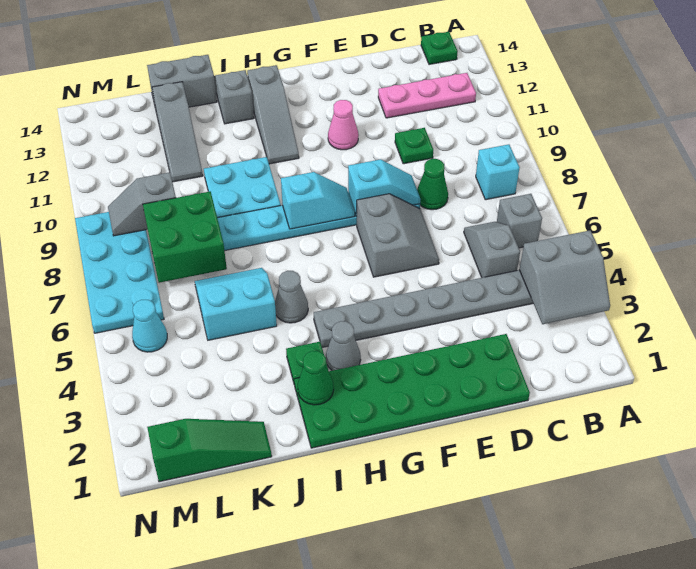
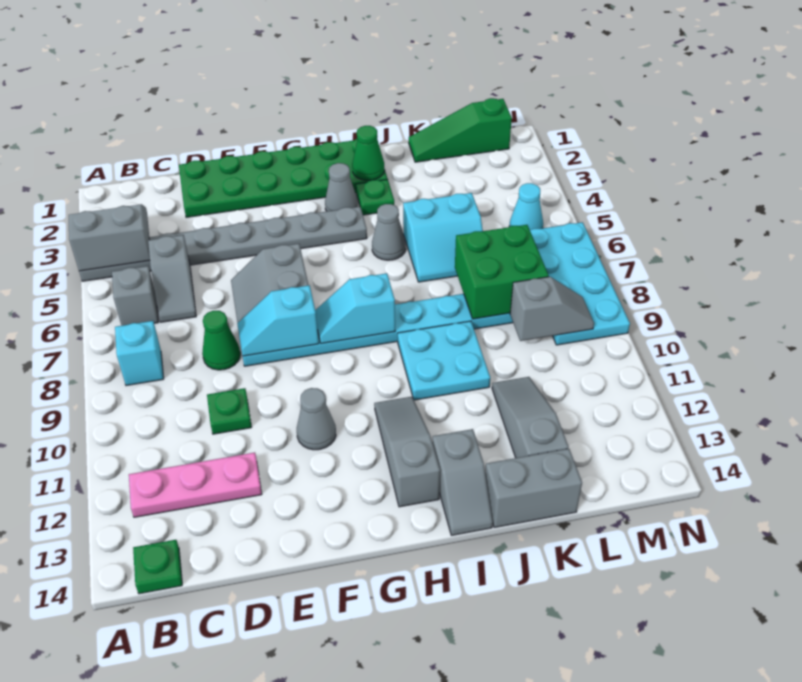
pink cone F11 level 1 -> grey cone F11 level 1

